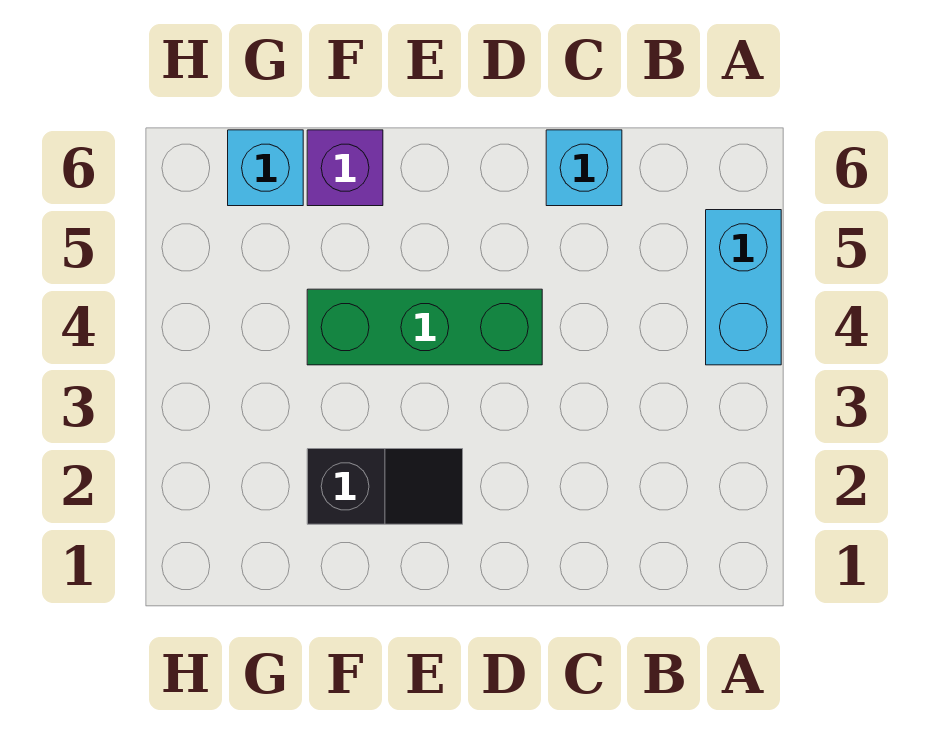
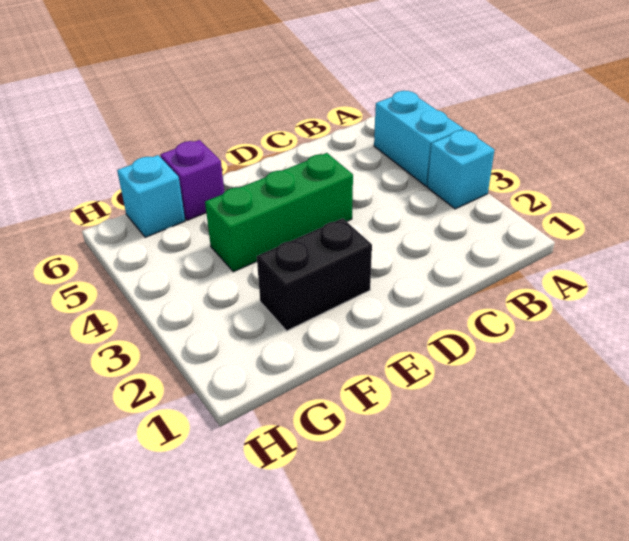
cyan brick C6 level 1 -> cyan brick A3 level 1
black slope E2:F2 level 1 top F -> black brick E2:F2 level 1

